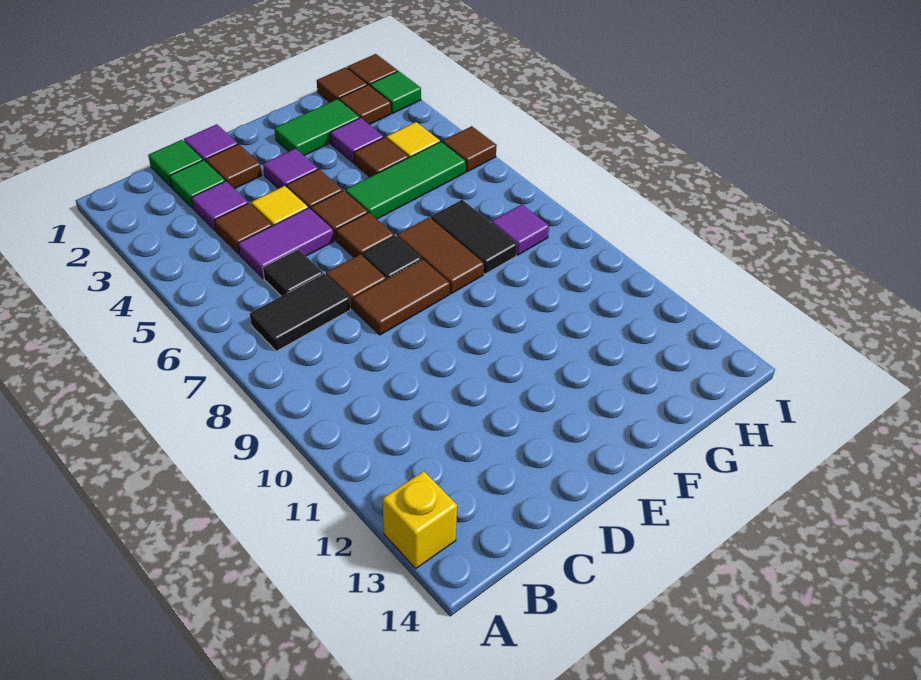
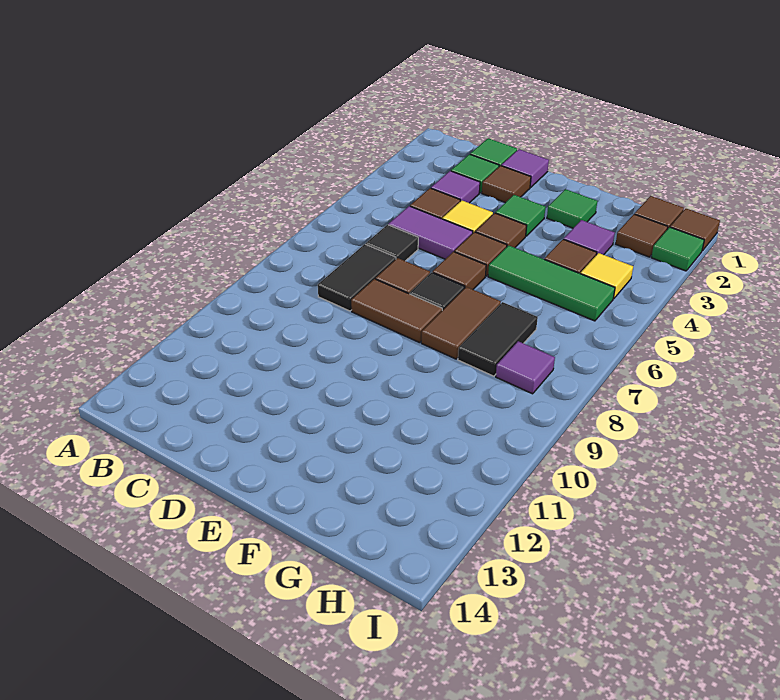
yellow brick A13 level 1 -> none
black tile B7:C7 level 1 -> black tile C7:C8 level 1
purple tile E3 level 1 -> green tile E3 level 1
green tile F2:G2 level 1 -> green tile F2 level 1
brown tile I5 level 1 -> none

